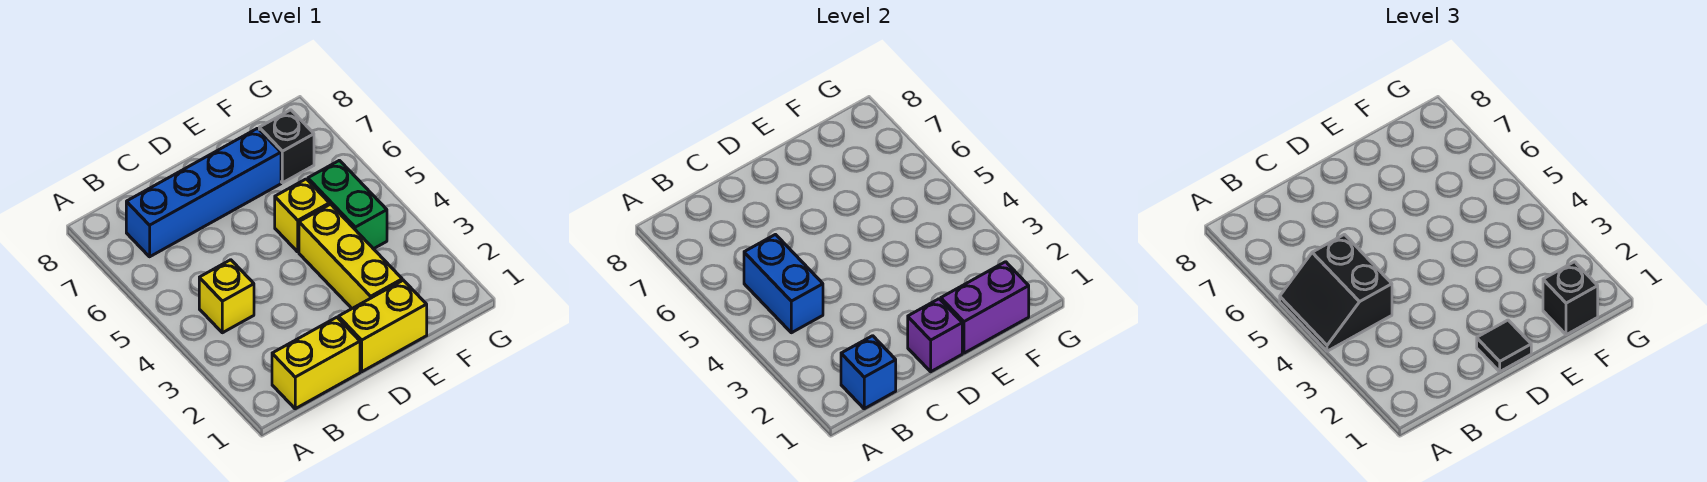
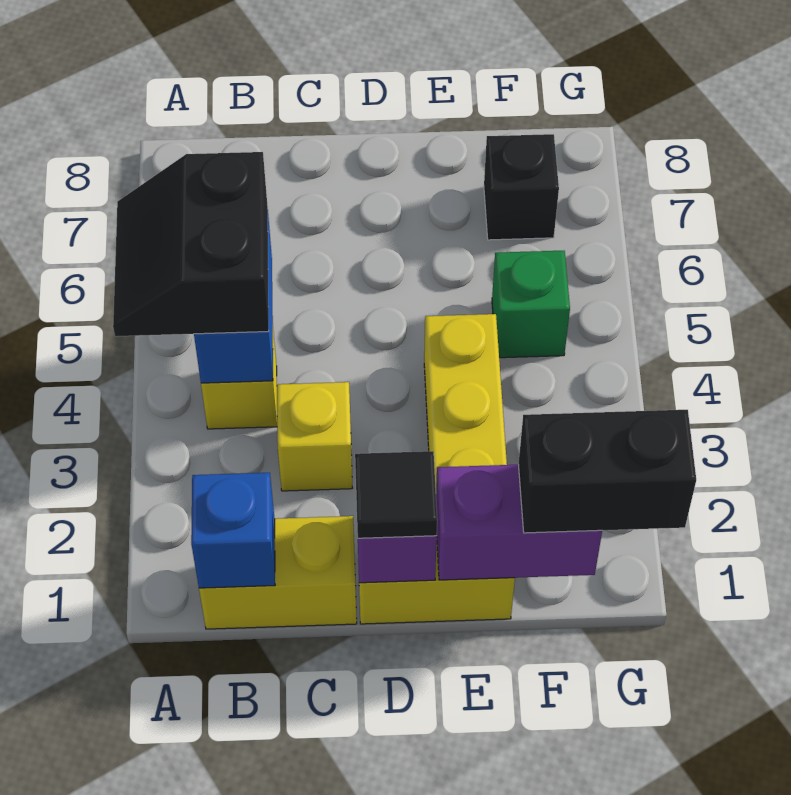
blue brick B7:E7 level 1 -> none
yellow brick E5 level 1 -> yellow brick C3 level 1
black brick F1 level 3 -> black brick F1:G1 level 3
green brick F4:F5 level 1 -> green brick F5 level 1

